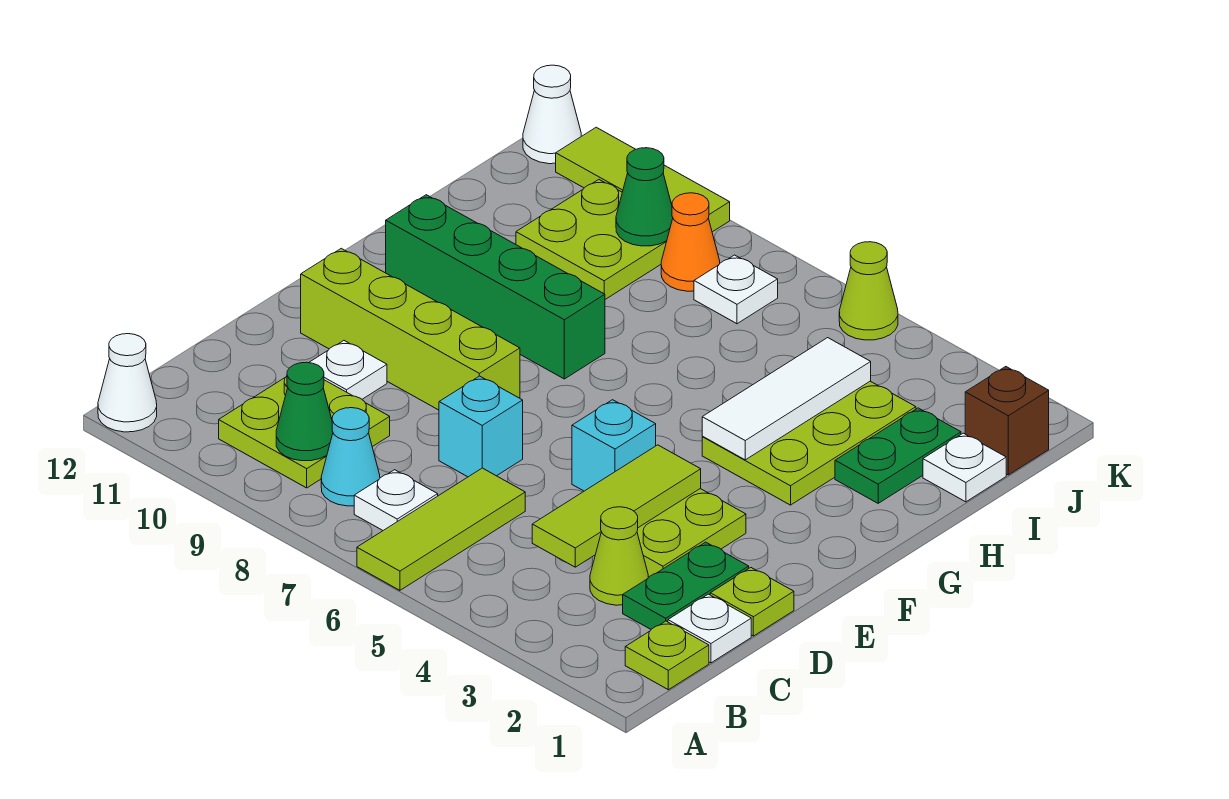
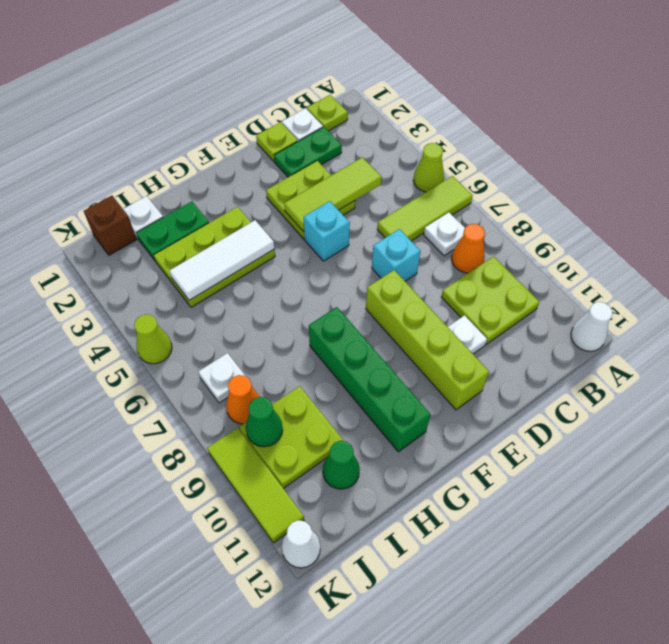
cyan cone B8 level 1 -> orange cone B8 level 1
green cone B9 level 2 -> green cone I11 level 1
lime cone C3 level 1 -> lime cone A5 level 1

